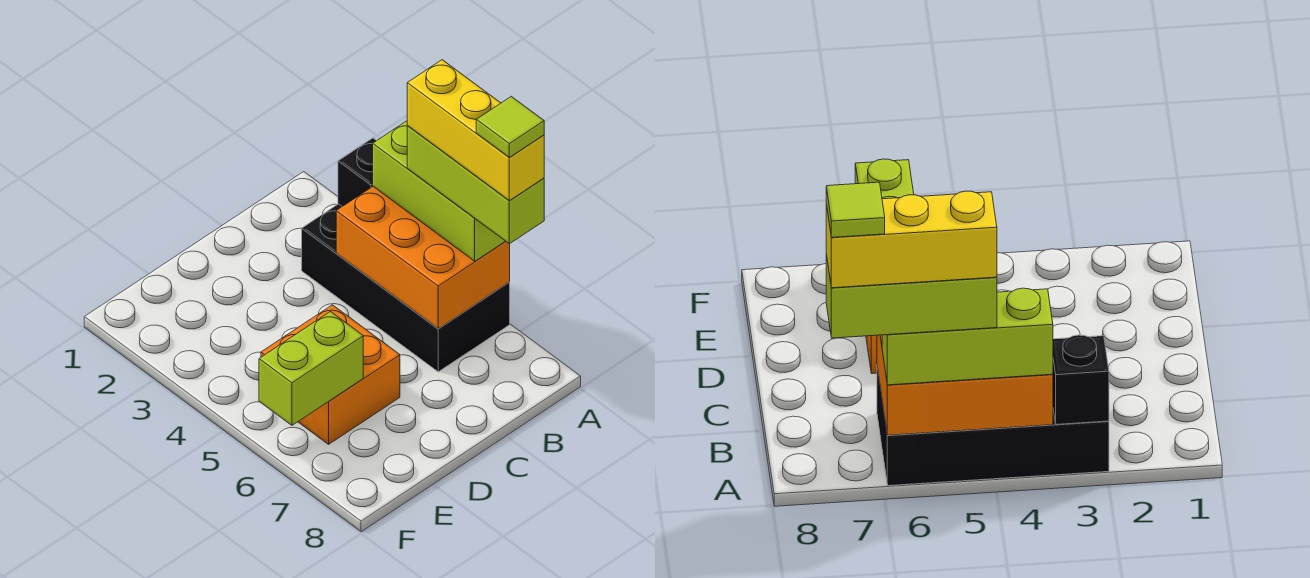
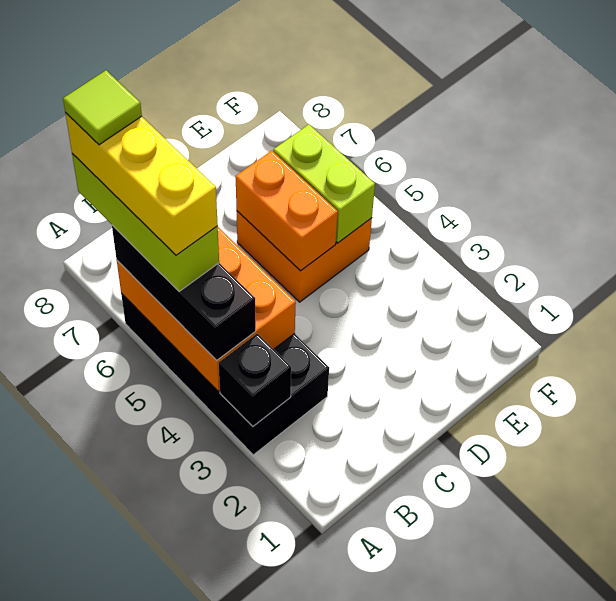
lime brick A4:A6 level 3 -> black brick A4:A6 level 3
none -> orange brick D5:D6 level 2
lime brick E6:F6 level 2 -> lime brick E5:E6 level 2

